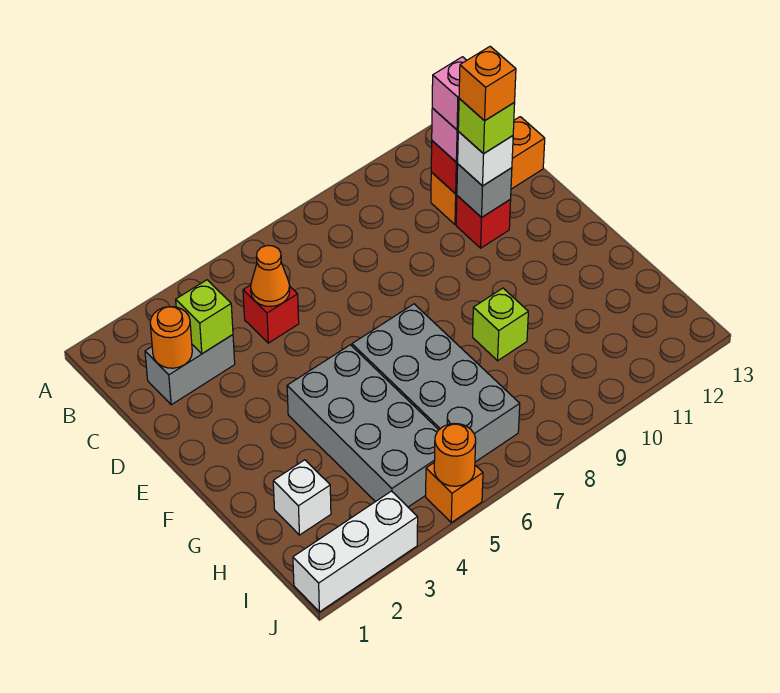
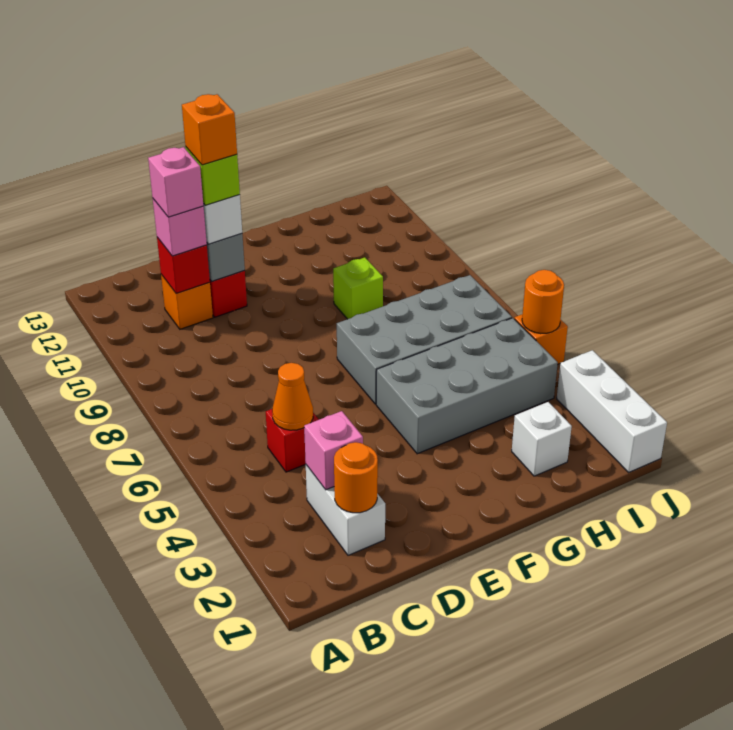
grey brick C2:C3 level 1 -> white brick C2:C3 level 1
lime brick C3 level 2 -> pink brick C3 level 2
orange brick C11:C13 level 1 -> orange brick C11 level 1

